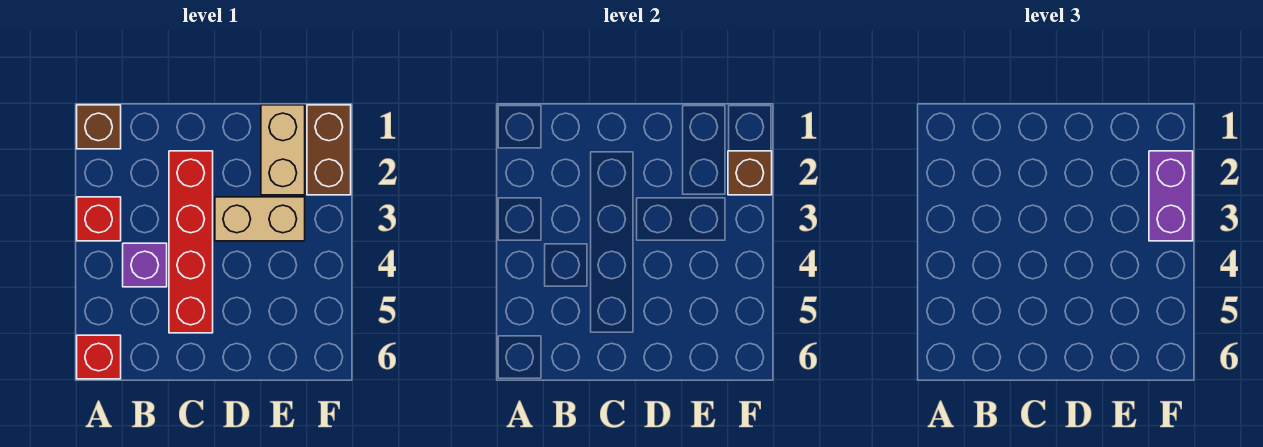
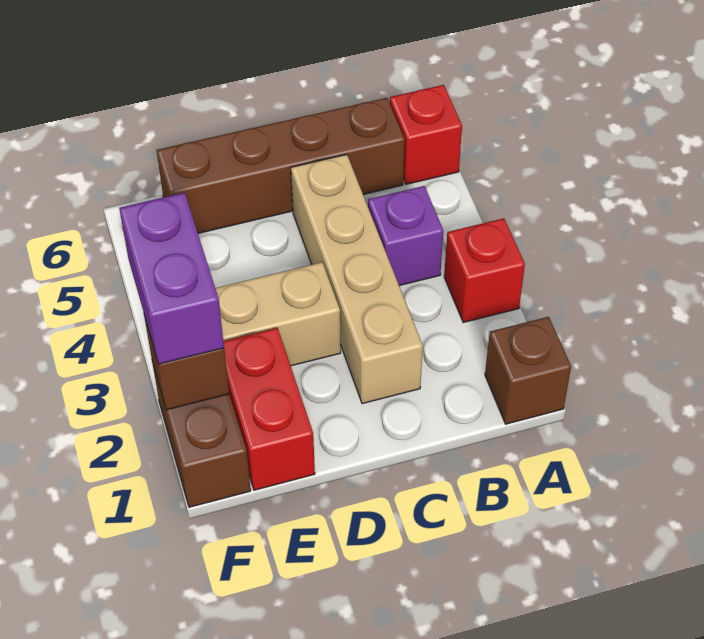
none -> brown brick B6:E6 level 1
red brick C2:C5 level 1 -> tan brick C2:C5 level 1
tan brick E1:E2 level 1 -> red brick E1:E2 level 1

